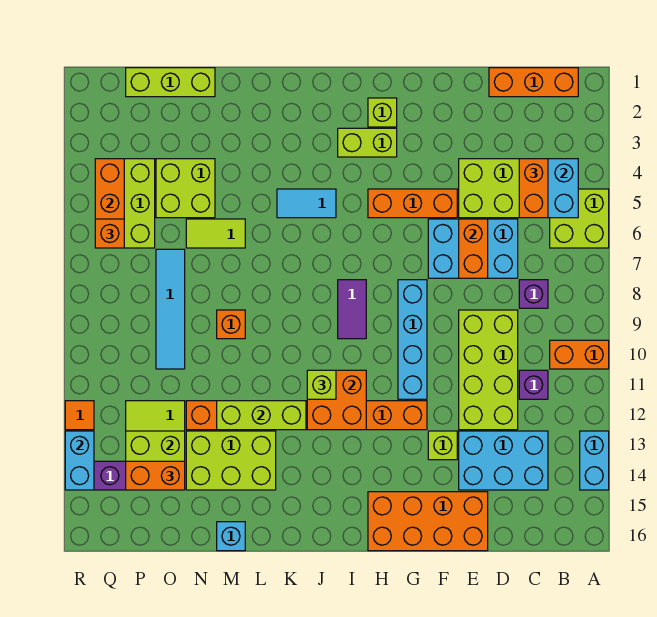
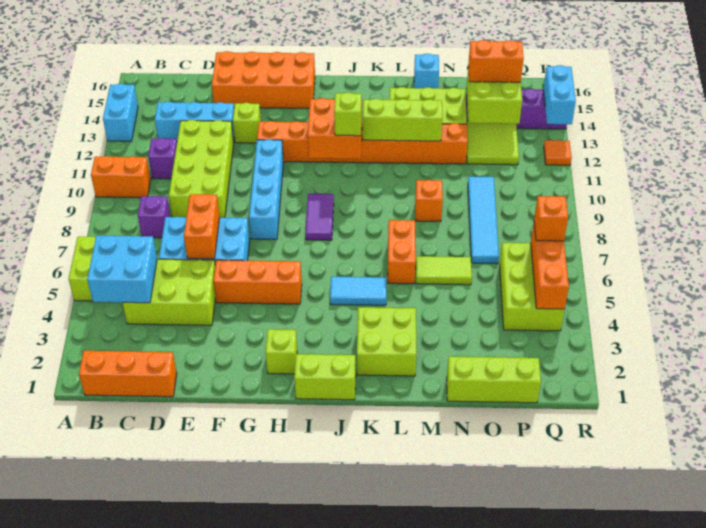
orange brick C4:C5 level 3 -> orange brick L6:L7 level 1
cyan brick C13:E14 level 1 -> cyan brick C13:E13 level 1
lime brick H3:I3 level 1 -> lime brick I1:J1 level 1
lime brick N4:O5 level 1 -> lime brick K2:L3 level 1

